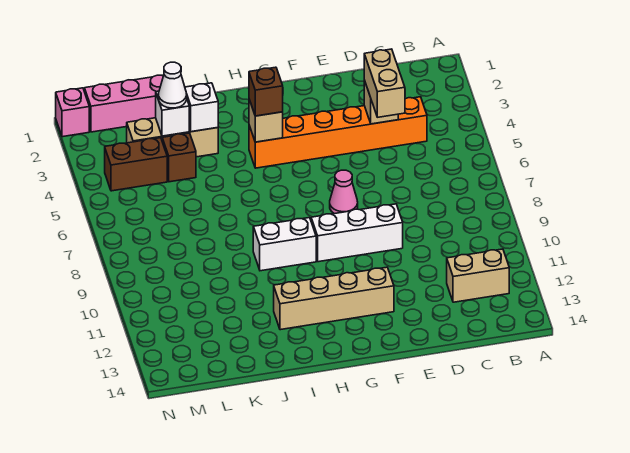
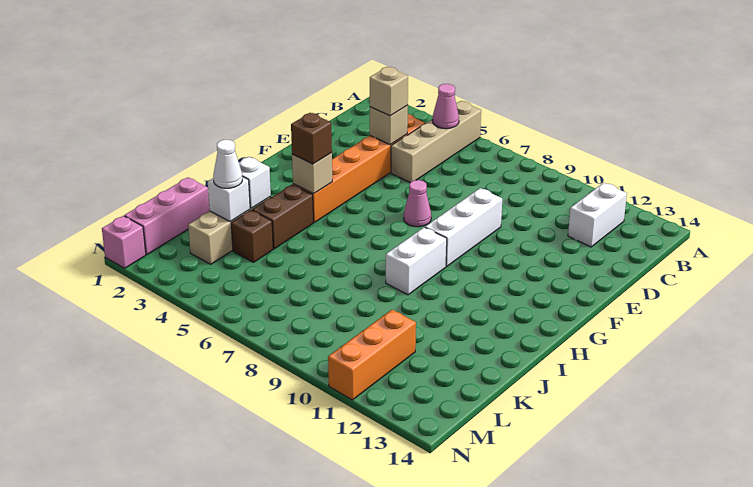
none -> pink cone B5 level 2
tan brick B12:C12 level 1 -> white brick B12:C12 level 1
tan brick D4:D5 level 3 -> tan brick D4 level 3
tan brick F12:I12 level 1 -> tan brick A5:D5 level 1
brown brick L4:M4 level 1 -> brown brick I4:J4 level 1
none -> orange brick L11:N11 level 1

